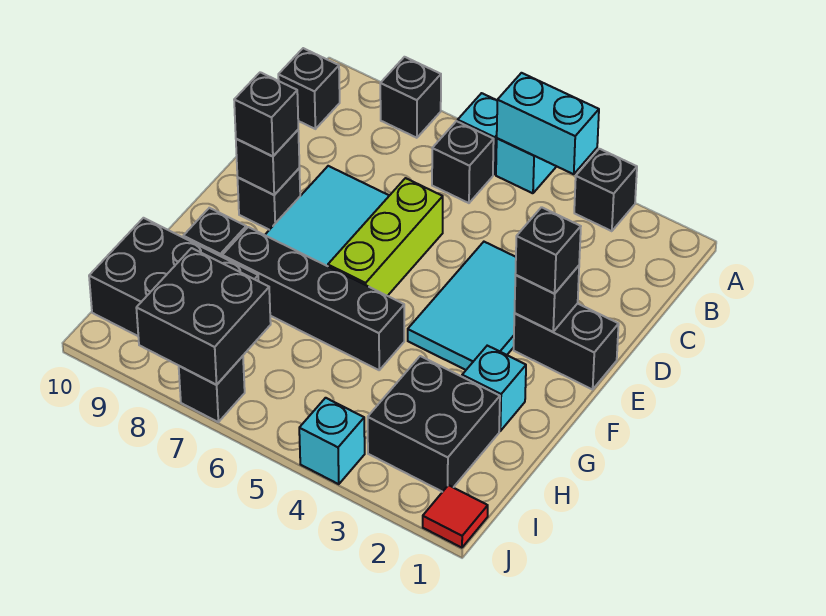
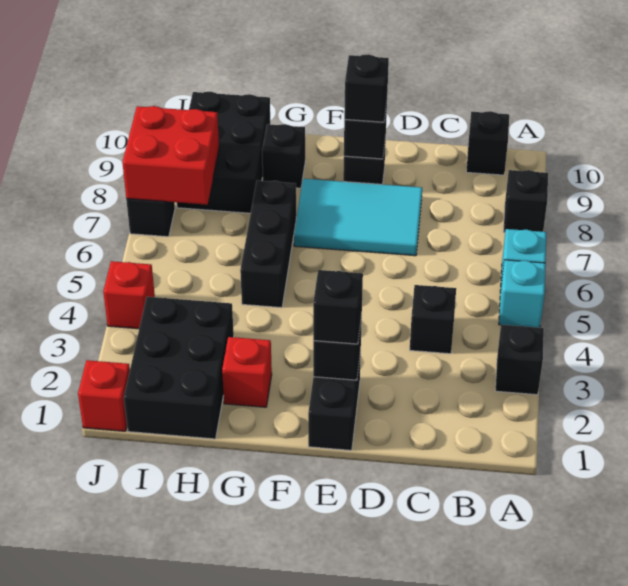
cyan brick A4:A5 level 2 -> none
black brick B6 level 1 -> black brick C4 level 1
cyan tile D3:F4 level 1 -> none
lime brick D6:F6 level 1 -> none
cyan brick G2 level 1 -> red brick G2 level 1
black brick G5:G8 level 1 -> black brick G5:G7 level 1
black brick H2:I3 level 1 -> black brick H1:I3 level 1
black brick I7:J8 level 2 -> red brick I7:J8 level 2
red tile J1 level 1 -> red brick J1 level 1
cyan brick J4 level 1 -> red brick J4 level 1

